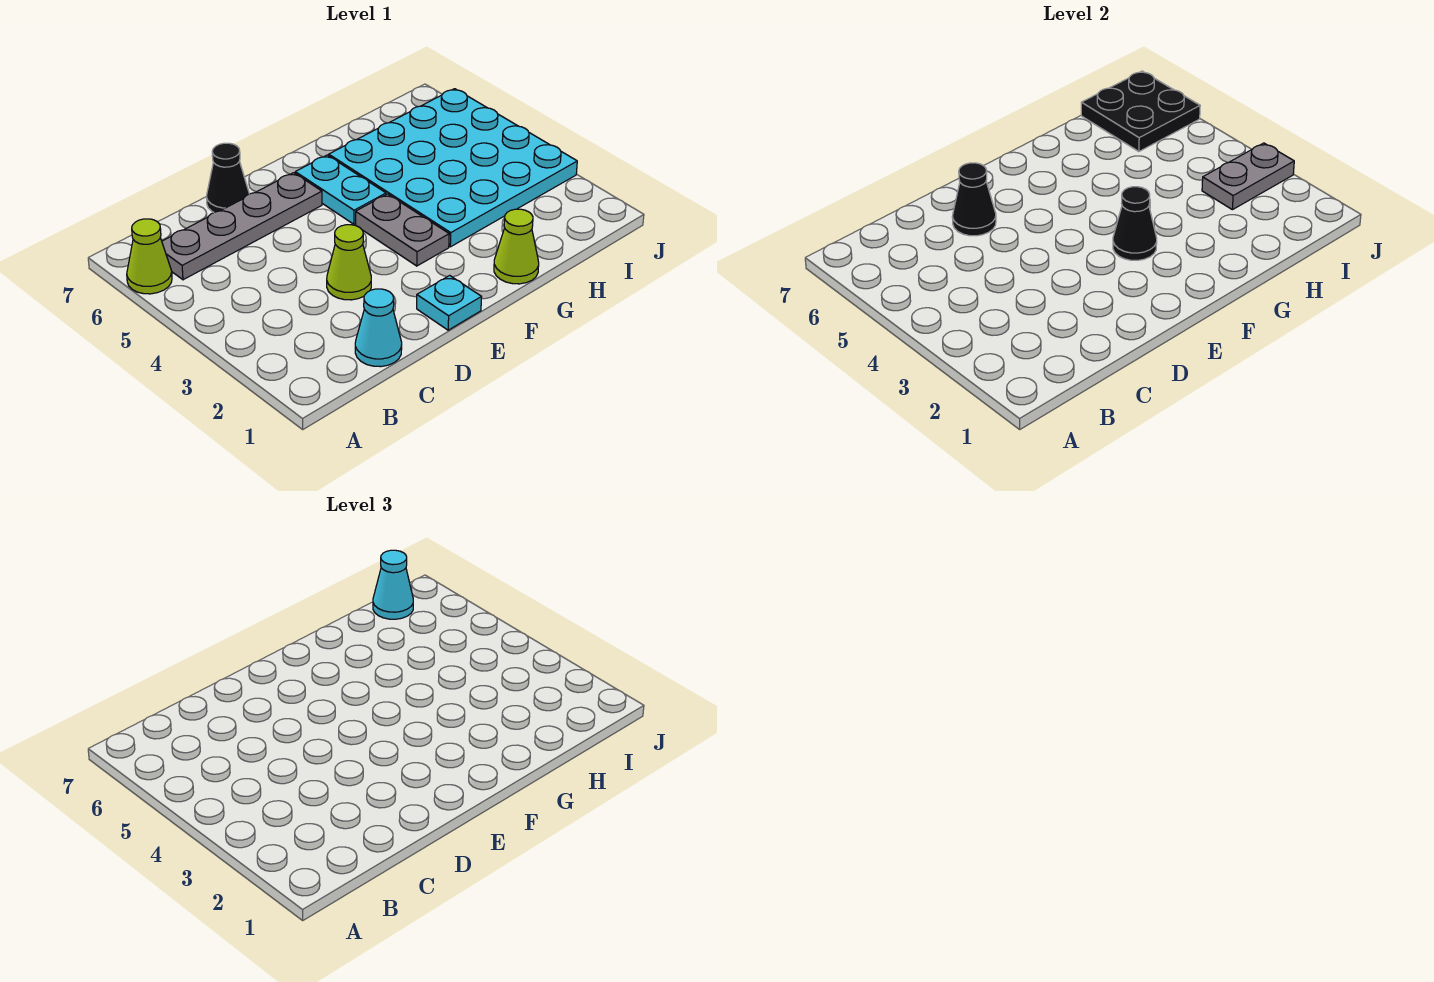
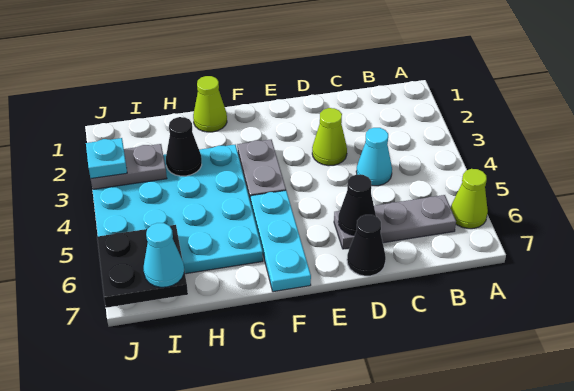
grey plate B6:E6 level 1 -> grey plate B6:D6 level 1
cyan cone C1 level 1 -> cyan cone C4 level 1
cyan plate E1 level 1 -> cyan plate J3 level 3
black cone F3 level 2 -> black cone H3 level 2
cyan plate F5:F6 level 1 -> cyan plate F5:F7 level 1

